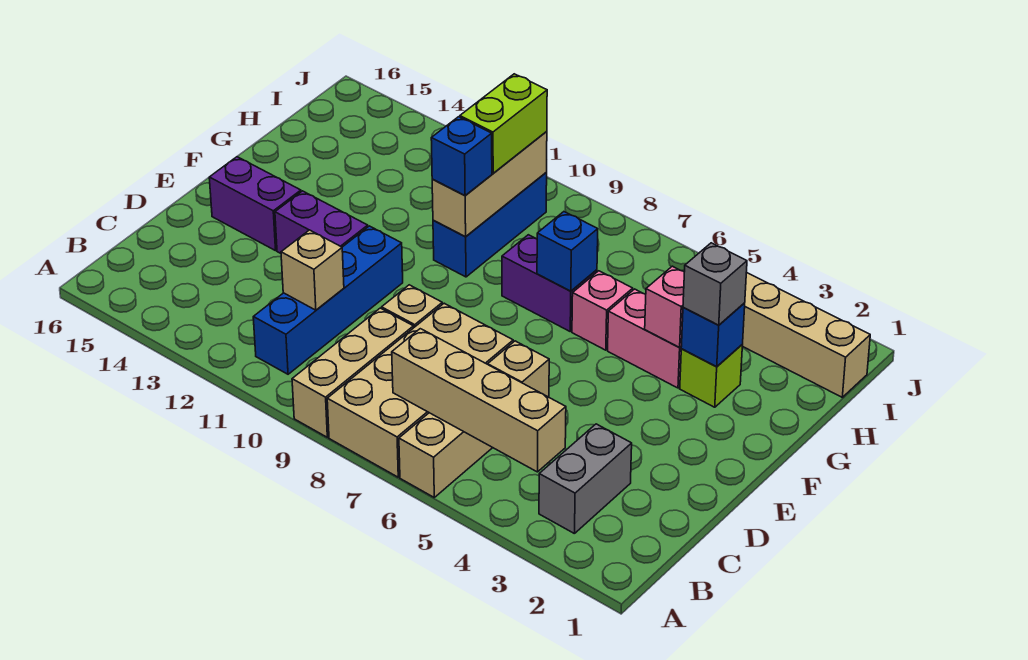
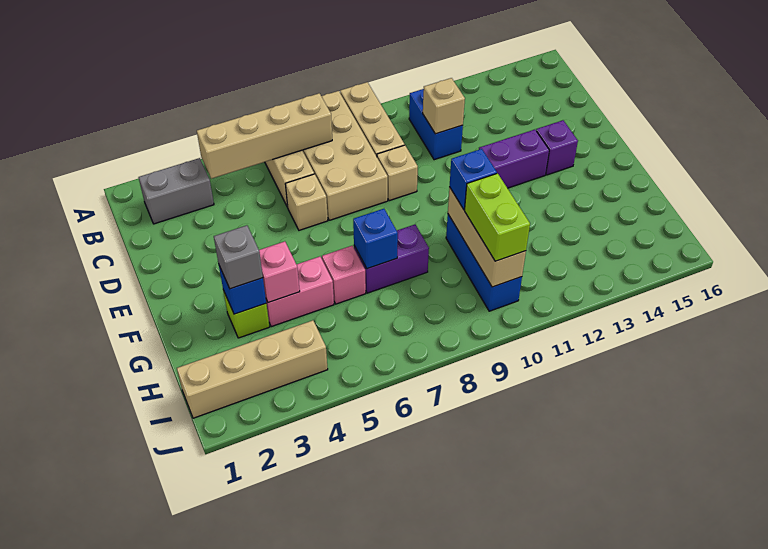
grey brick B3:C3 level 1 -> grey brick B2:B3 level 1
blue brick B11:E11 level 1 -> blue brick B11:C11 level 1
purple brick E14:E15 level 1 -> purple brick E14 level 1

